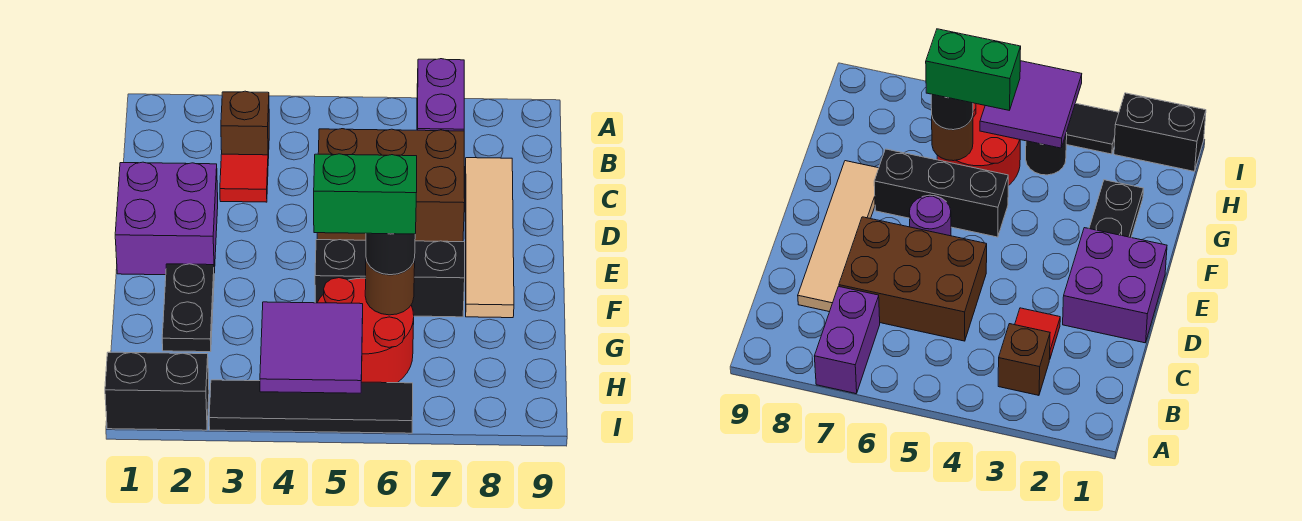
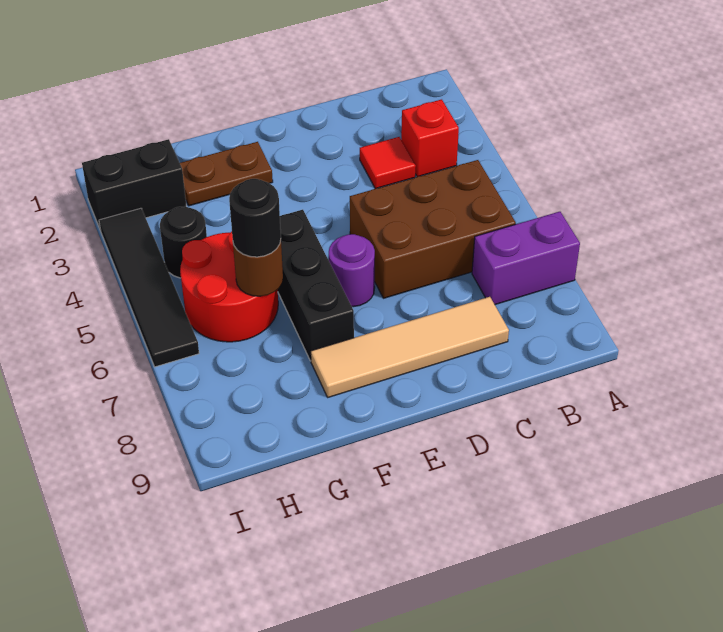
brown brick B3 level 1 -> red brick B3 level 1
brown brick C5:D7 level 1 -> brown brick B5:D6 level 1
purple brick D1:E2 level 1 -> none
black plate F2:G2 level 1 -> brown plate F2:G2 level 1
green brick G5:G6 level 4 -> none
purple tile H4:I5 level 2 -> none
black brick I1:I2 level 1 -> black brick H2:I2 level 1

